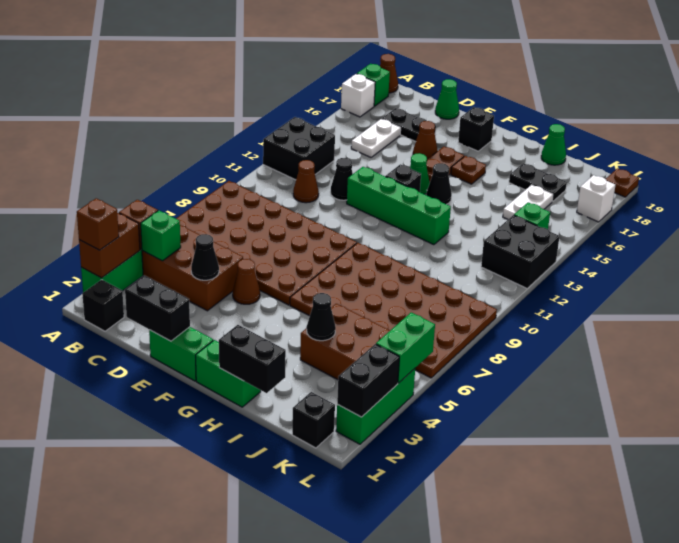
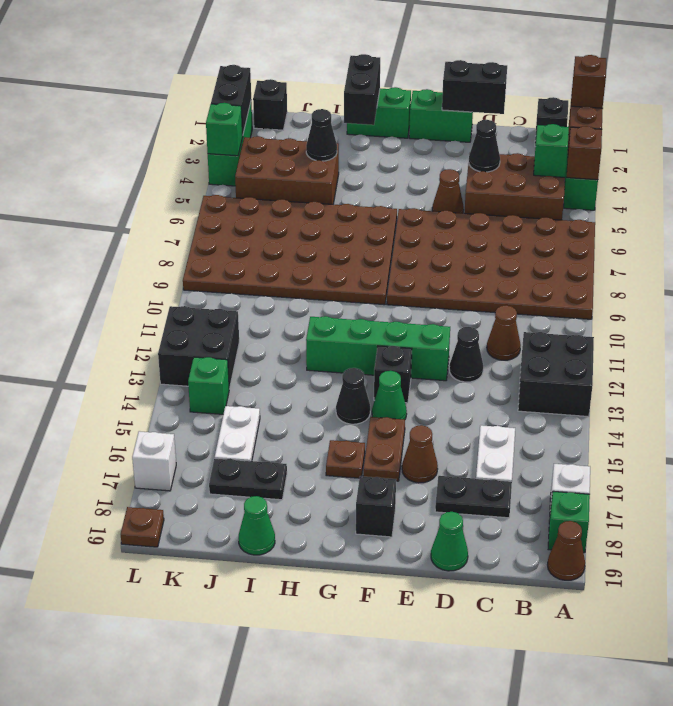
black brick H1:I1 level 2 -> black brick H1:H2 level 2
green brick L4:L5 level 2 -> green brick L4 level 2

